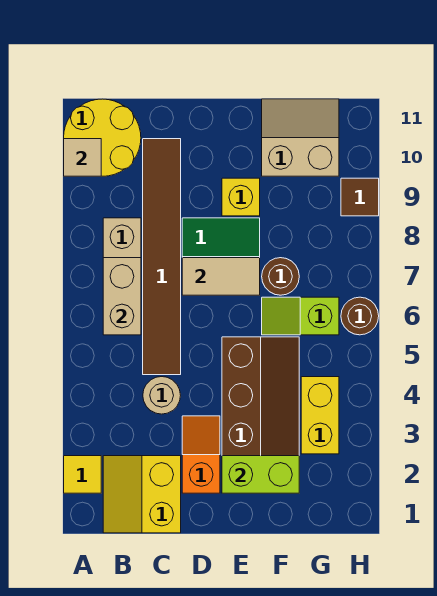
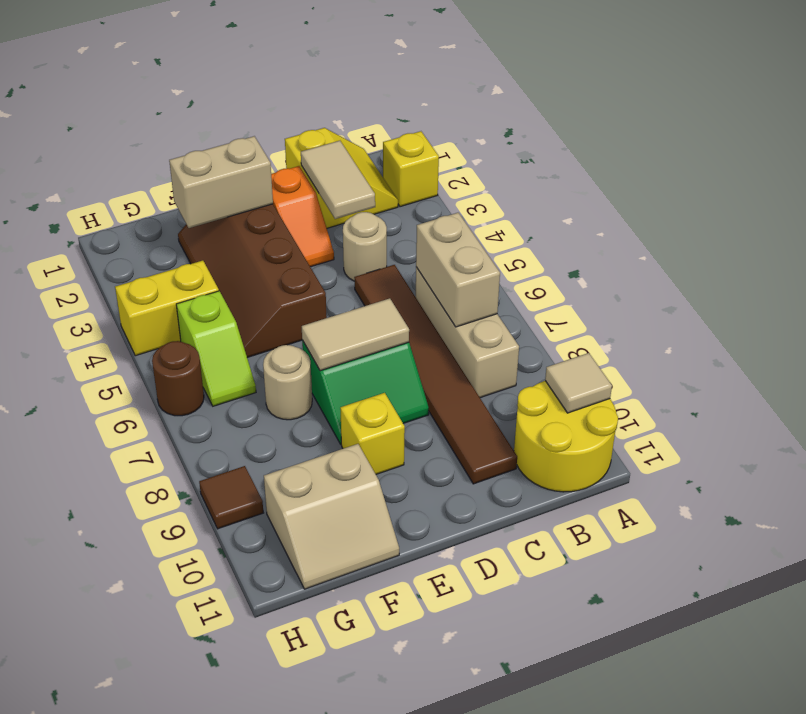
yellow tile A2 level 1 -> yellow brick A2 level 1
none -> tan tile C2:C3 level 2
lime brick E2:F2 level 2 -> tan brick E2:F2 level 2
lime slope F6:G6 level 1 top G -> lime slope G5:G6 level 1 top 5
brown round brick F7 level 1 -> tan round brick F7 level 1
yellow brick G3:G4 level 1 -> yellow brick G4:H4 level 1

